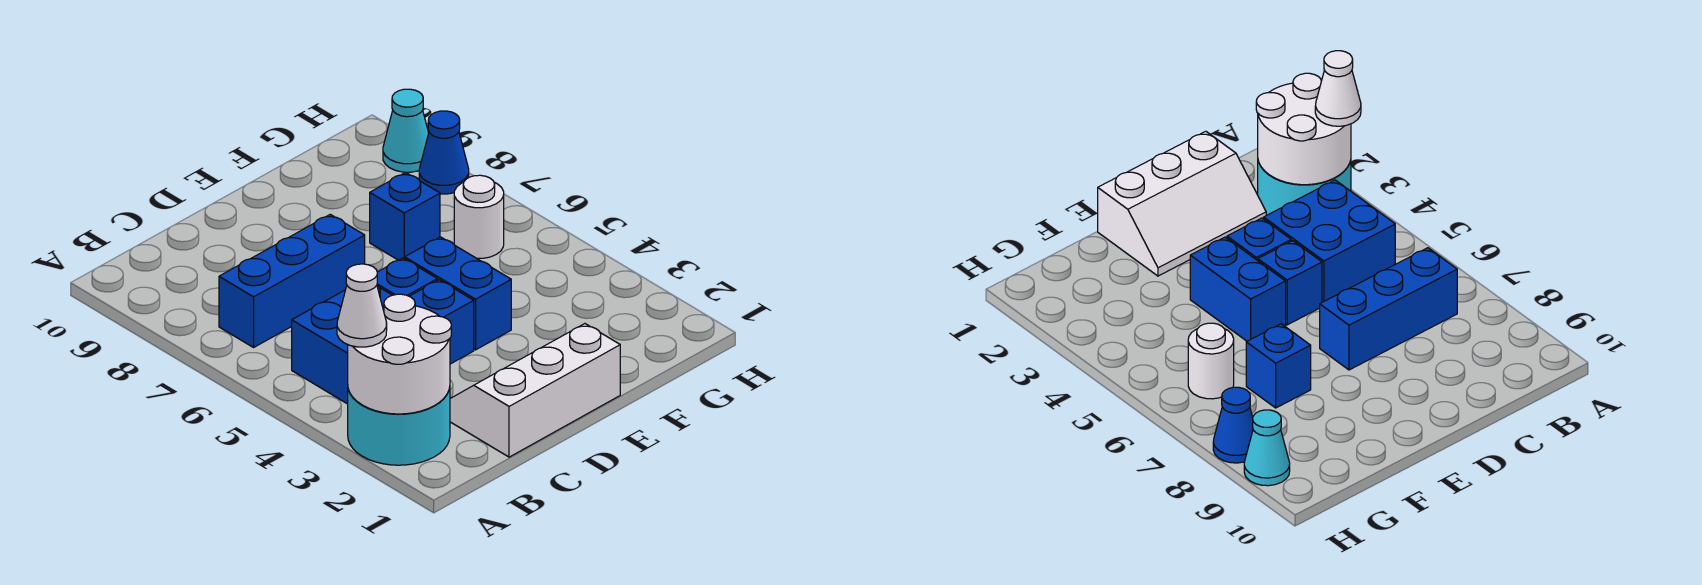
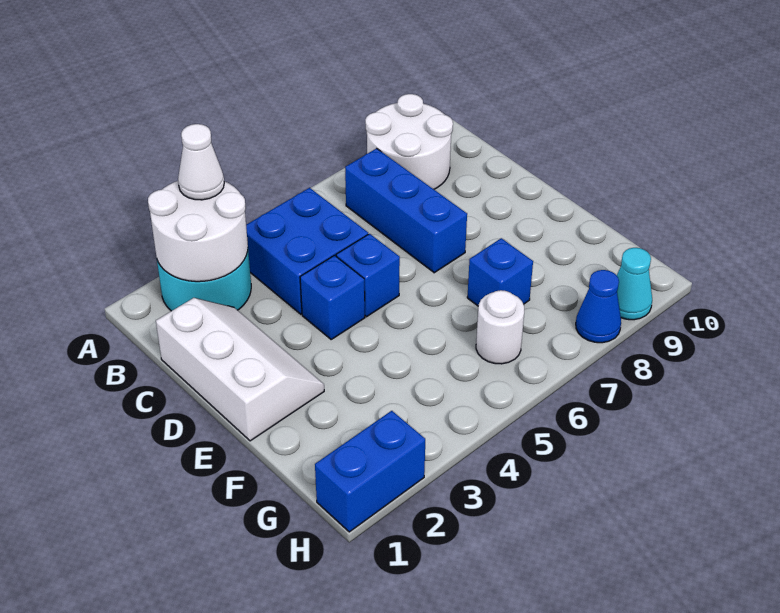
none -> white round brick A8:B9 level 1
blue brick E4:E5 level 1 -> blue brick H1:H2 level 1

